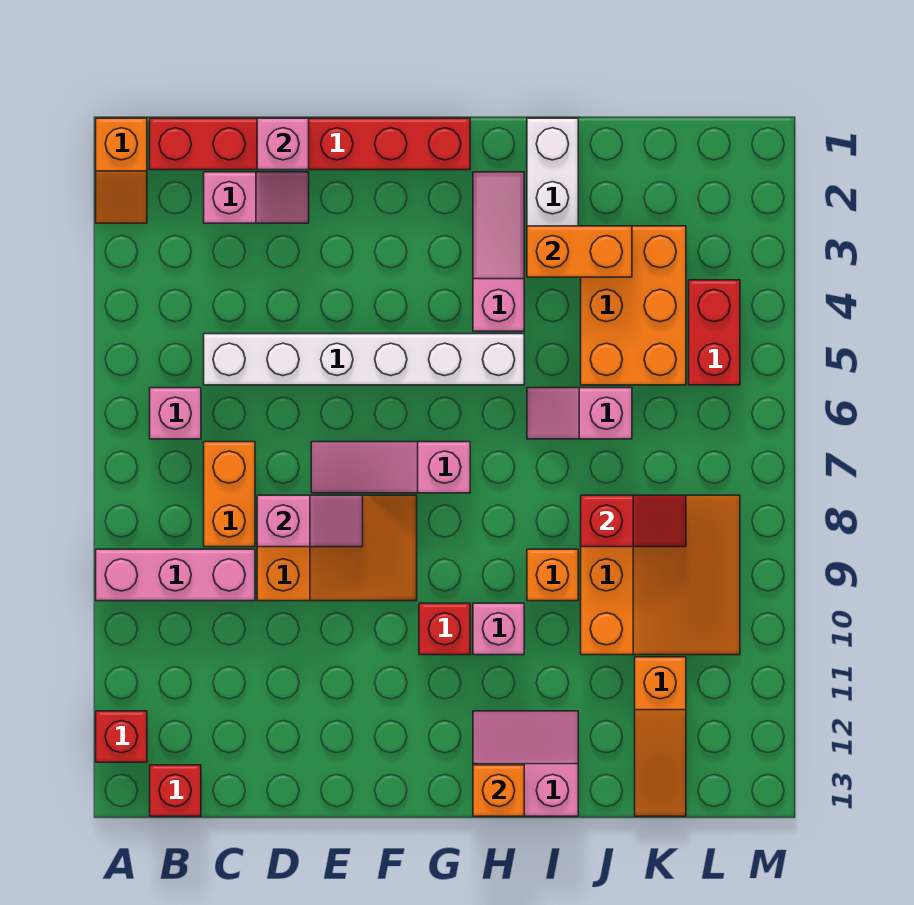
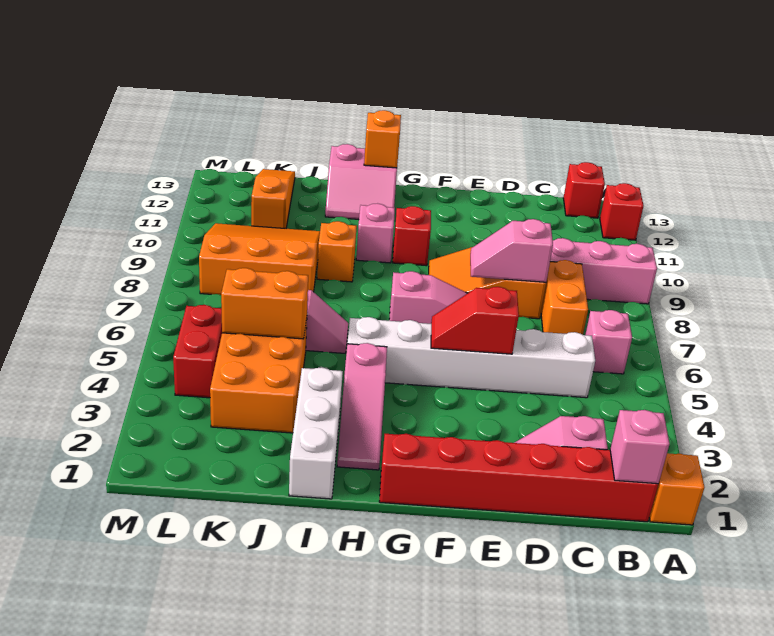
pink brick D1 level 2 -> pink brick B1 level 2
orange brick I3:J3 level 2 -> orange brick J5:K5 level 2
orange slope J8:L10 level 1 top J -> orange slope J8:L10 level 1 top 8
red slope J8:K8 level 2 top J -> red slope E5:F5 level 2 top E

